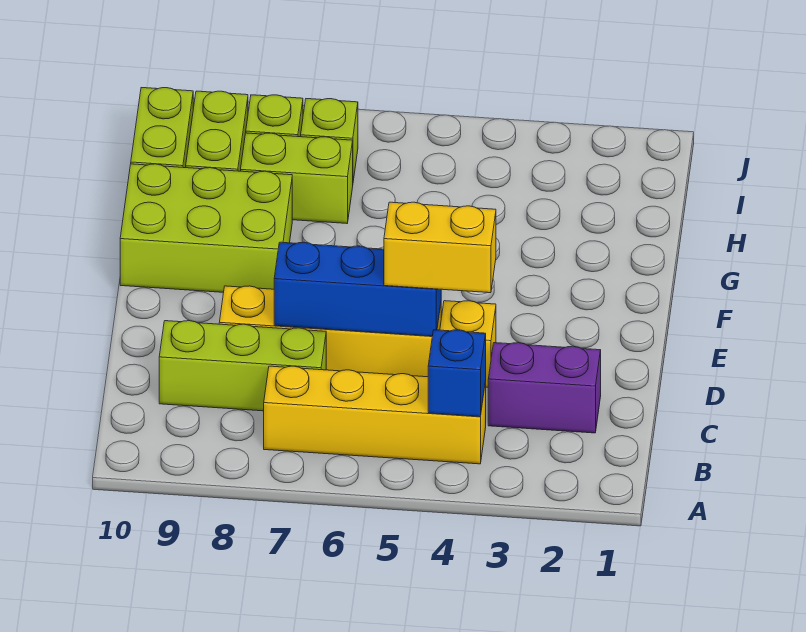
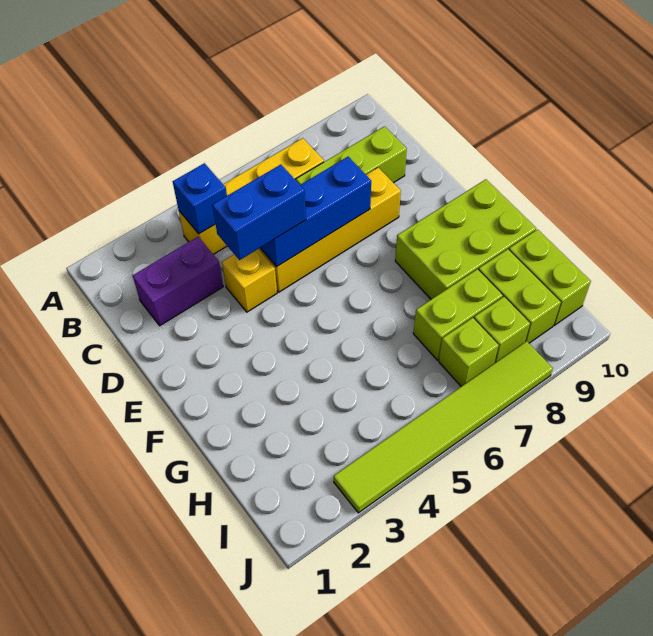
yellow brick D4:D5 level 3 -> blue brick D4:D5 level 3
none -> lime tile J3:J8 level 1

